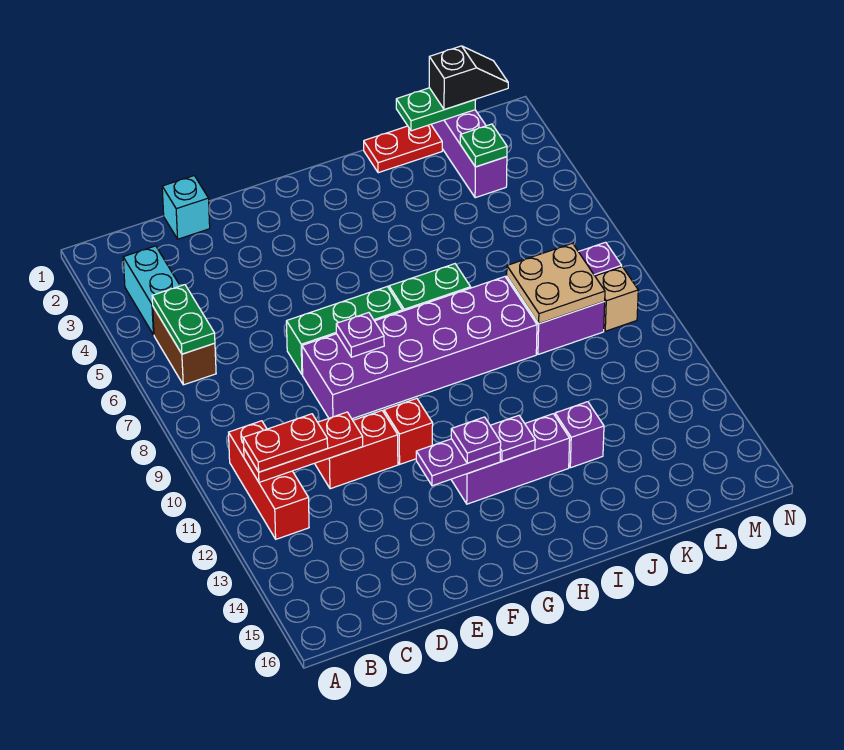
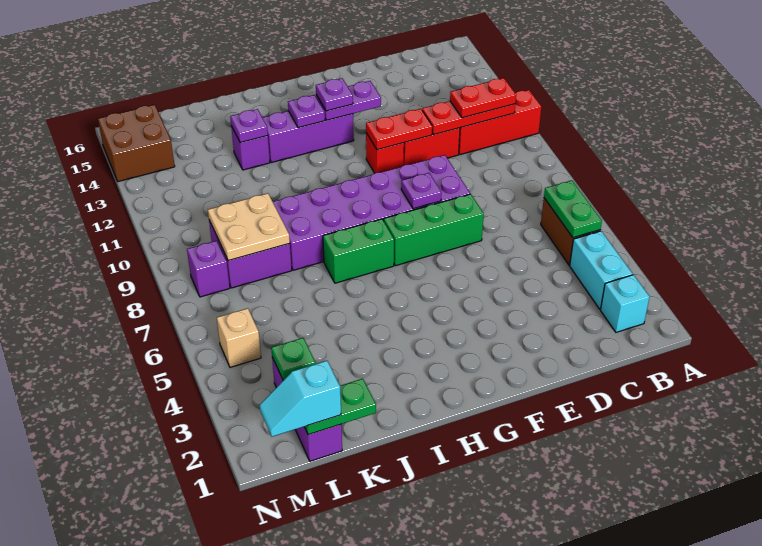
red brick B10:B12 level 1 -> red brick A11:C11 level 1
cyan brick D1 level 1 -> cyan brick B2 level 1
red plate J1:K1 level 1 -> red plate E11:F11 level 2
none -> purple plate J13 level 2
black slope L1:M1 level 3 top L -> cyan slope L1:M1 level 3 top L
tan brick M9 level 1 -> tan brick M5 level 1
none -> brown brick M14:N15 level 1

